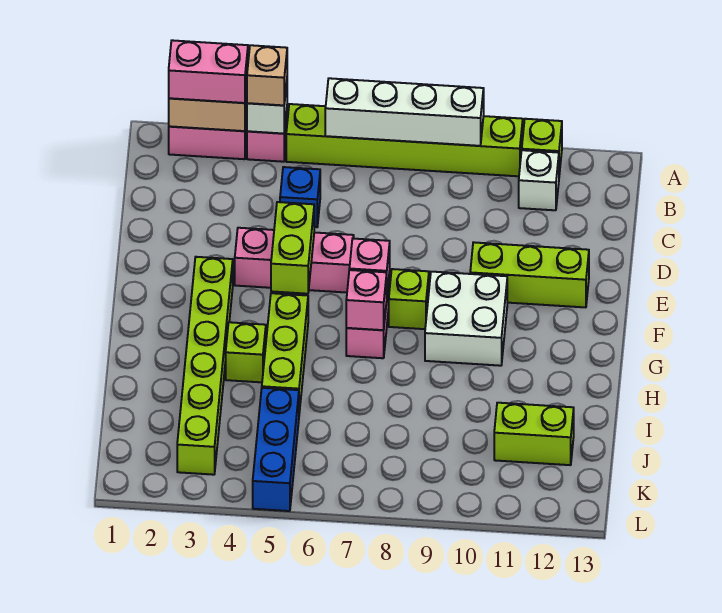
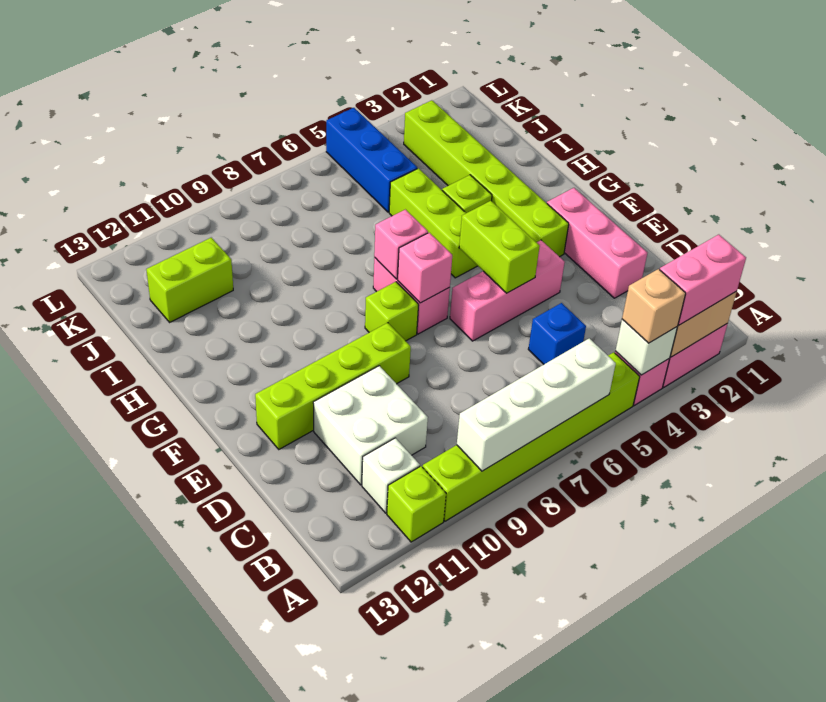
none -> pink brick D2:F2 level 1
lime brick E10:E12 level 1 -> lime brick E9:E12 level 1
white brick F9:G10 level 1 -> white brick C10:D11 level 1

